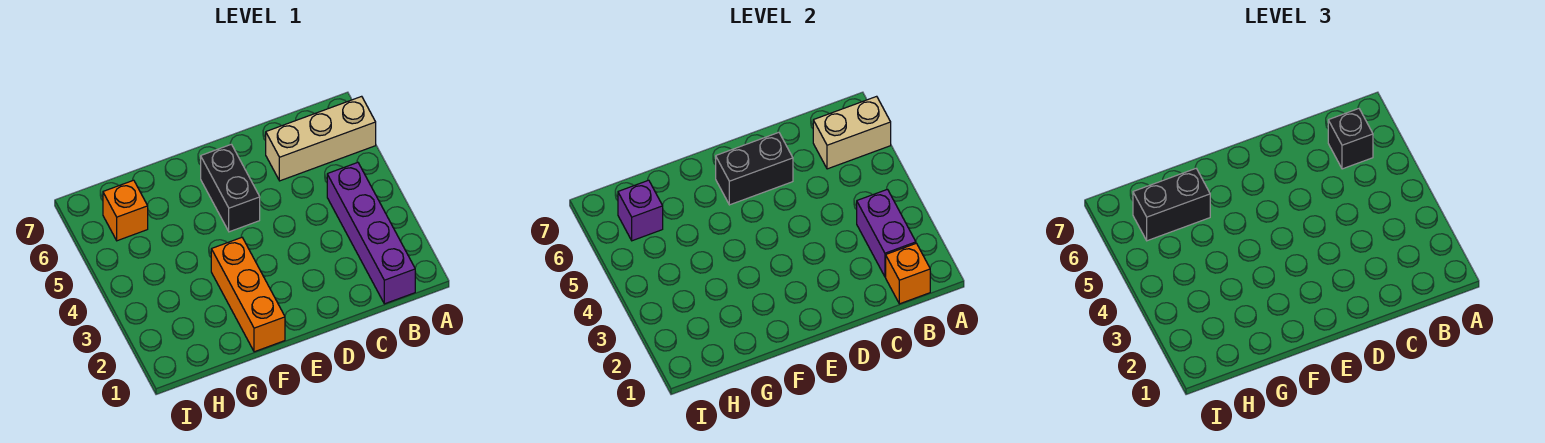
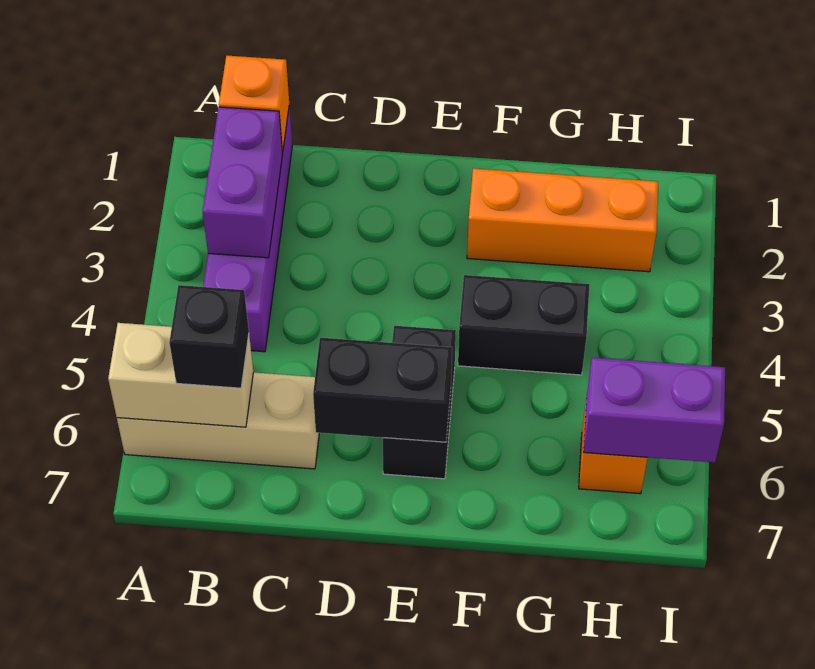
orange brick F1:F3 level 1 -> orange brick F2:H2 level 1
black brick G6:H6 level 3 -> black brick F4:G4 level 1
purple brick H6 level 2 -> purple brick H6:I6 level 2

